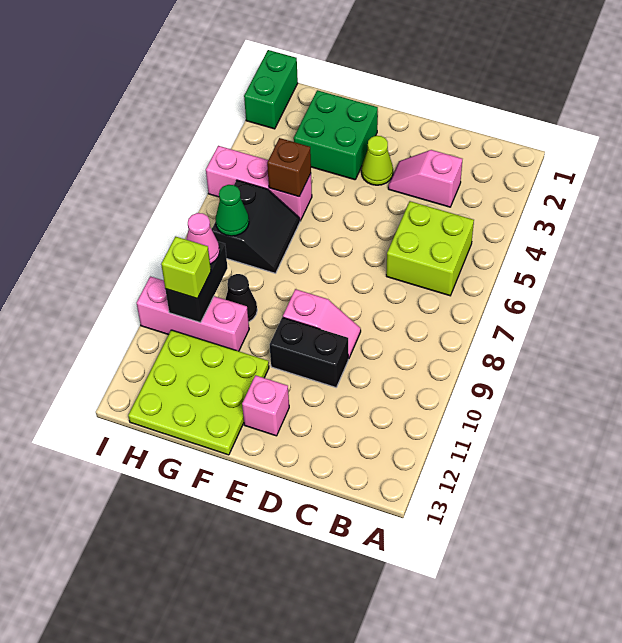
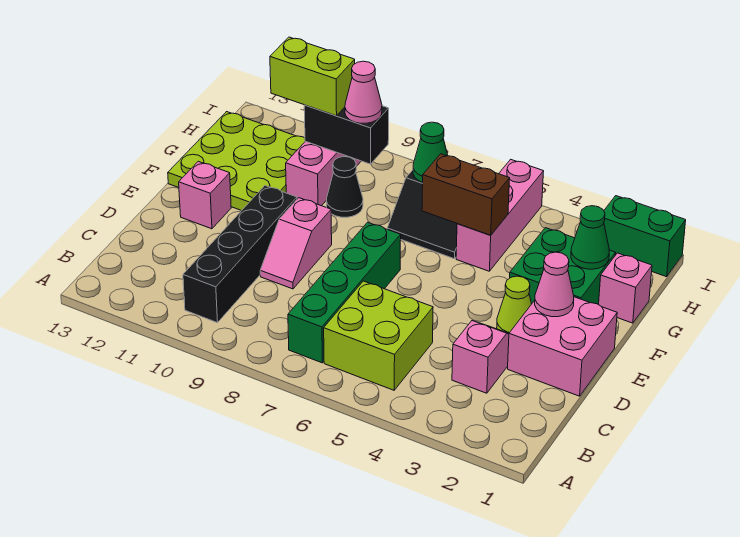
none -> green brick B7:E7 level 1
none -> pink brick D1:E2 level 1
black brick D10:E10 level 1 -> black brick B10:E10 level 1
none -> pink cone E2 level 2
none -> pink brick G1 level 1
none -> green cone G2 level 2
brown brick G5 level 2 -> brown brick G5:G6 level 2
lime brick H10 level 3 -> lime brick H10:H11 level 3

